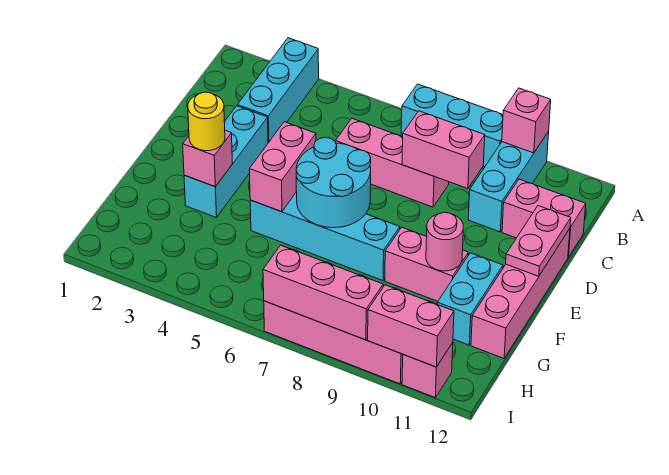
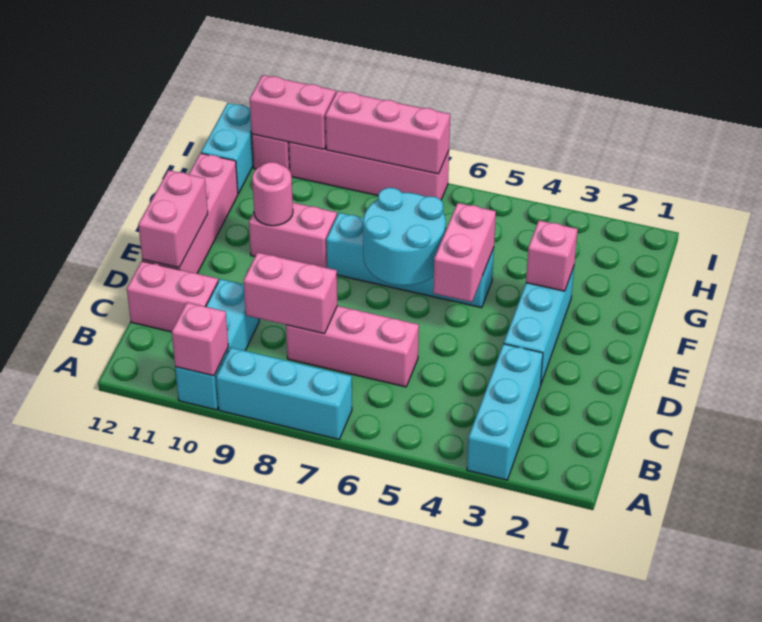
pink plate D12:E12 level 2 -> pink brick D12:E12 level 2
yellow round brick F3 level 3 -> none
cyan brick F11:G11 level 1 -> cyan brick H12:I12 level 1

